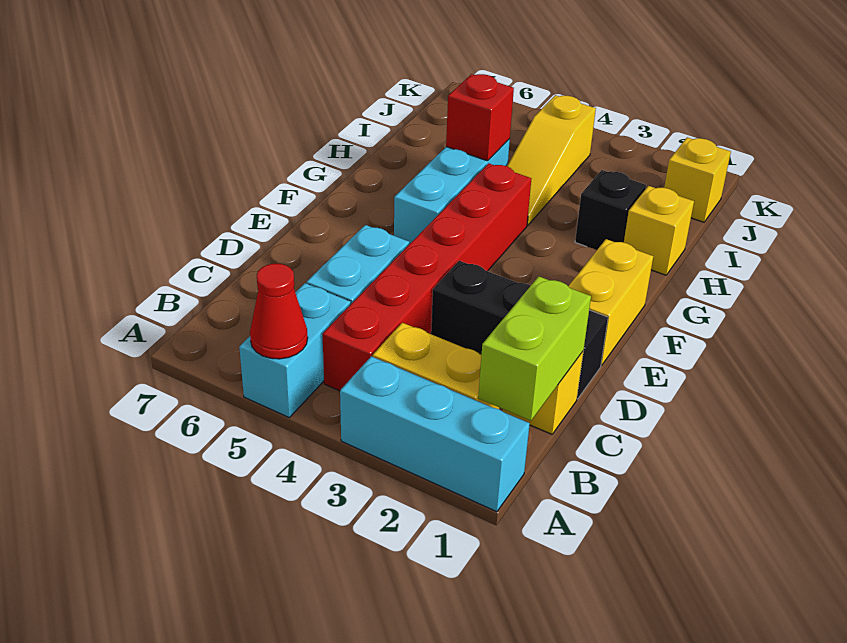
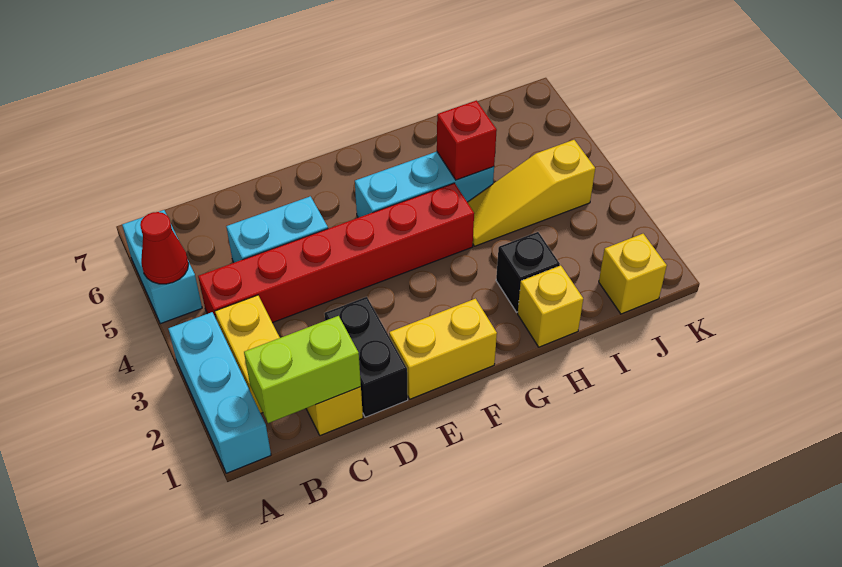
cyan brick A5:B5 level 1 -> cyan brick A5:A6 level 1
black brick D1:D3 level 1 -> black brick D1:D2 level 1

